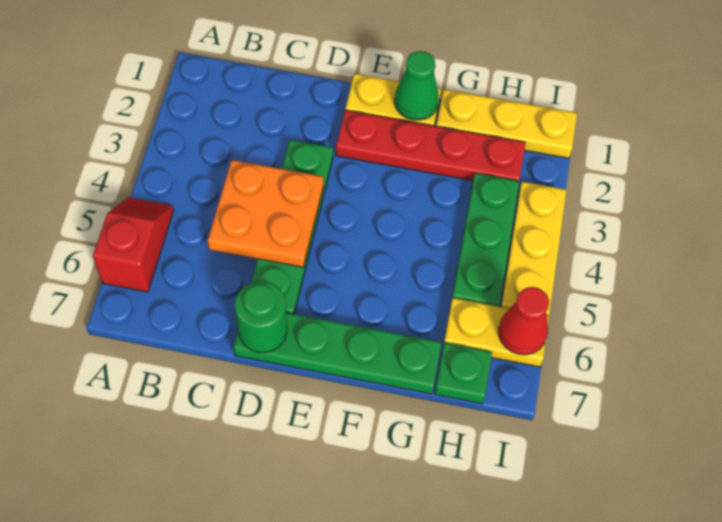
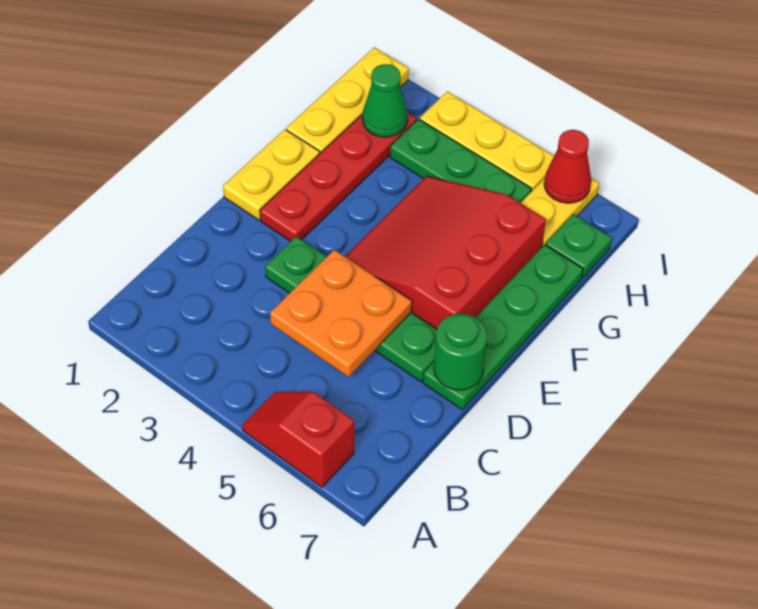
none -> red slope E4:G6 level 1 top 6
green cone F1 level 2 -> green cone H2 level 2

